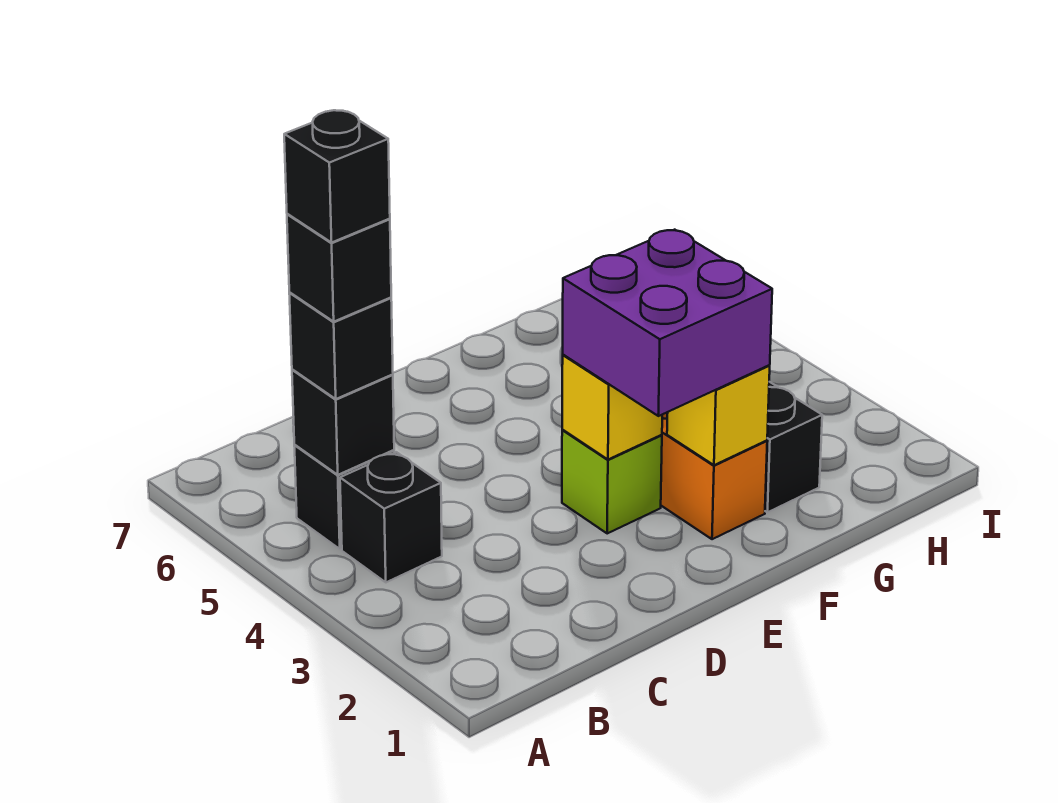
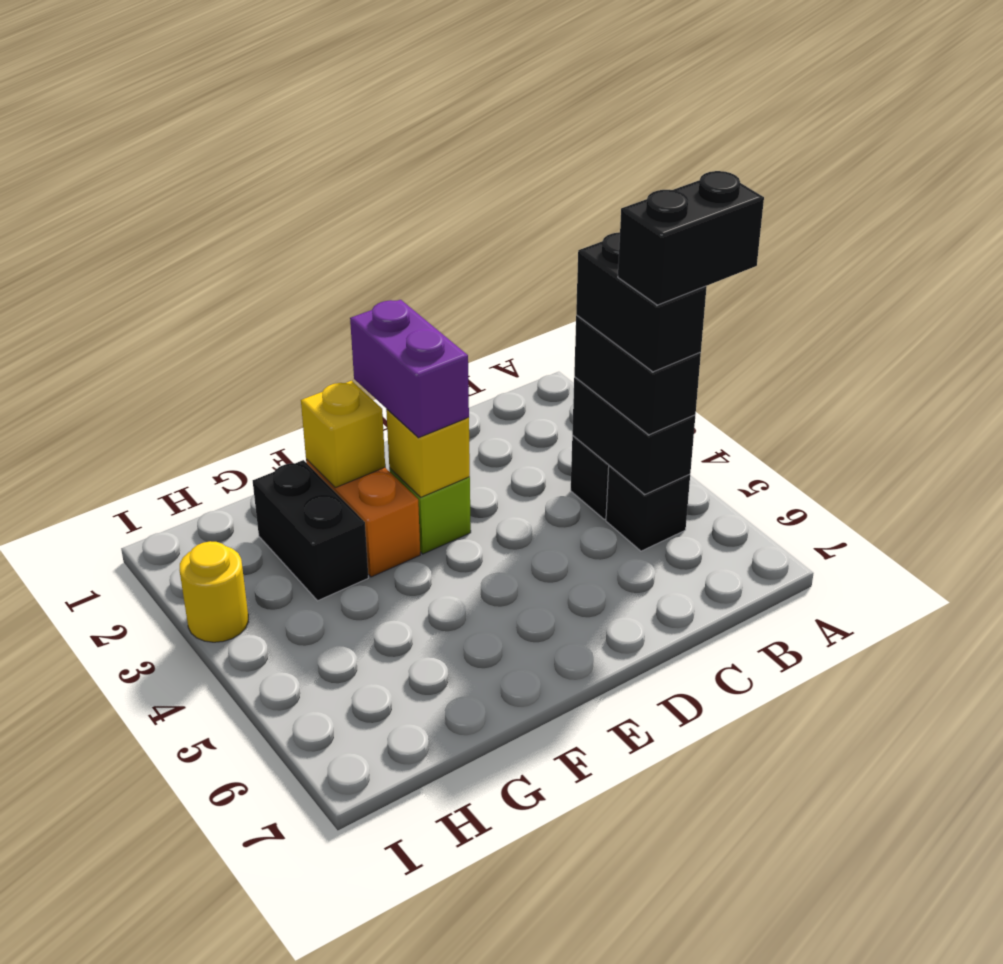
black brick B5 level 2 -> black brick B4:B5 level 2
black brick B5 level 3 -> black brick B4:B5 level 3
black brick B5 level 4 -> black brick B4:B5 level 4
black brick B5 level 5 -> black brick A5:B5 level 5
purple brick E2:F3 level 3 -> purple brick E2:E3 level 3
none -> yellow round brick I3 level 1

